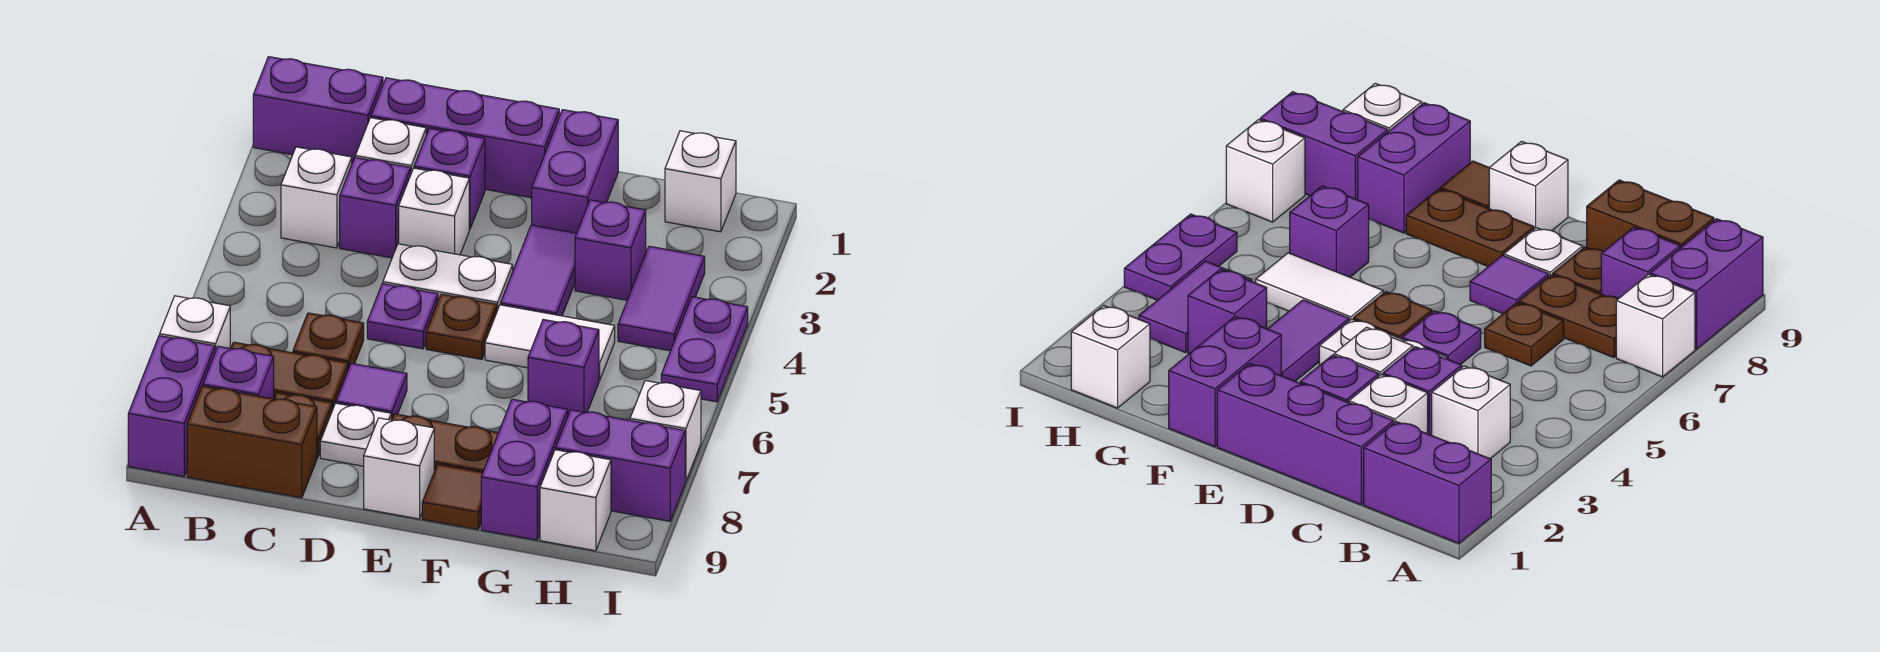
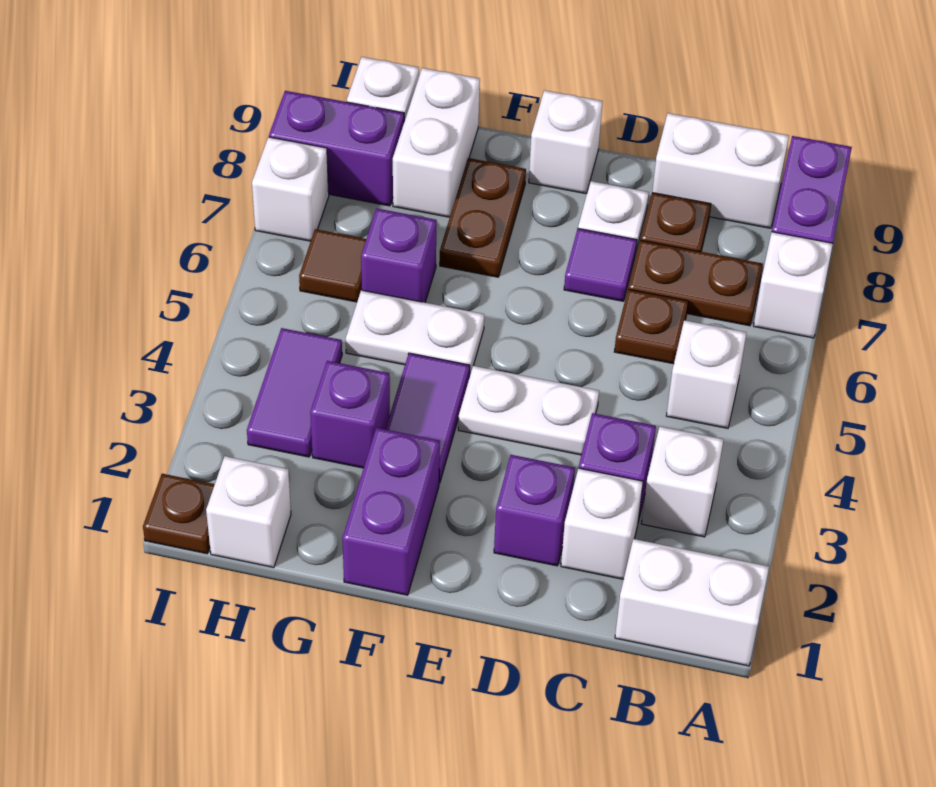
purple brick A1:B1 level 1 -> white brick A1:B1 level 1
purple brick B8 level 1 -> none
brown brick B9:C9 level 1 -> white brick B9:C9 level 1
purple brick C1:E1 level 1 -> none
white brick D3 level 1 -> white brick B5 level 1
purple plate D5 level 1 -> none
brown plate E5 level 1 -> brown plate I1 level 1
brown plate E8:F8 level 1 -> brown plate F7:F8 level 1
white tile F5:G5 level 1 -> white plate F5:G5 level 1
brown tile F9 level 1 -> brown tile H6 level 1
purple brick G8:G9 level 1 -> white brick G8:G9 level 1
purple plate I4:I5 level 1 -> none

